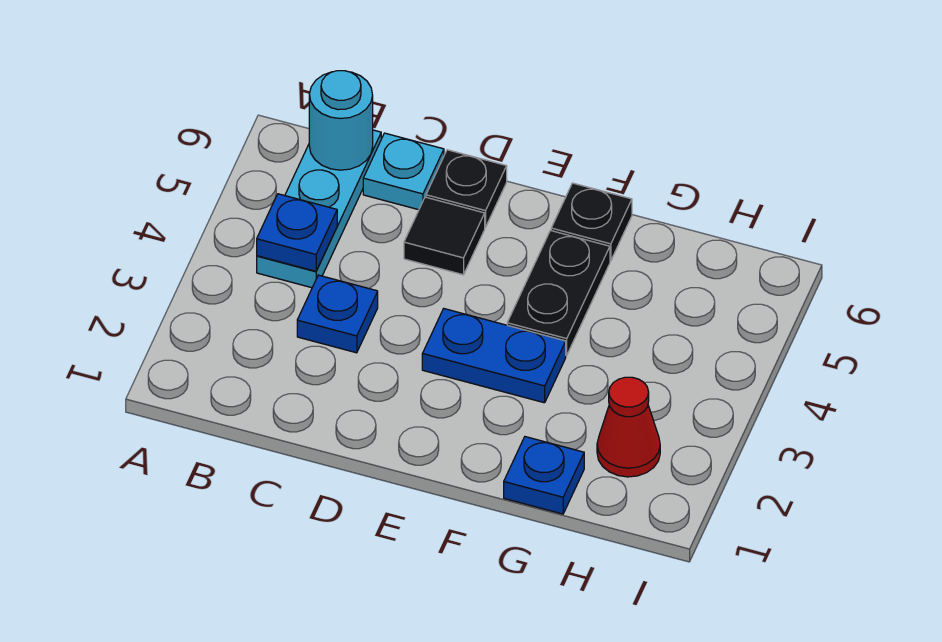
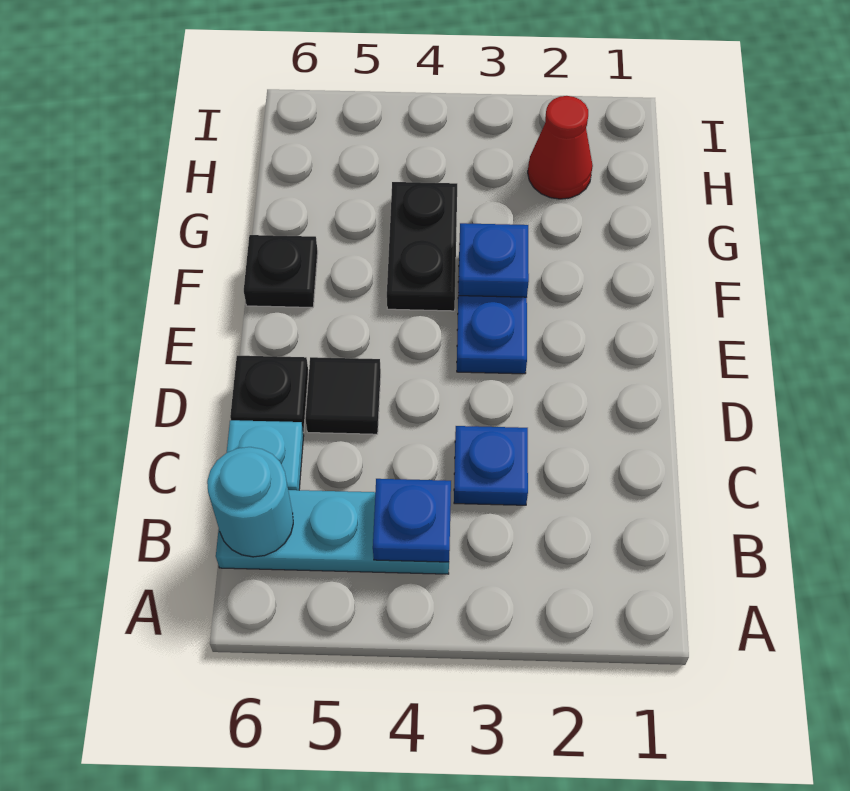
black plate F4:F5 level 1 -> black plate F4:G4 level 1
blue plate G1 level 1 -> blue plate F3 level 2

